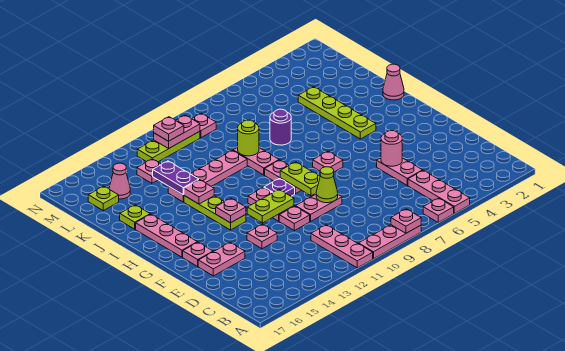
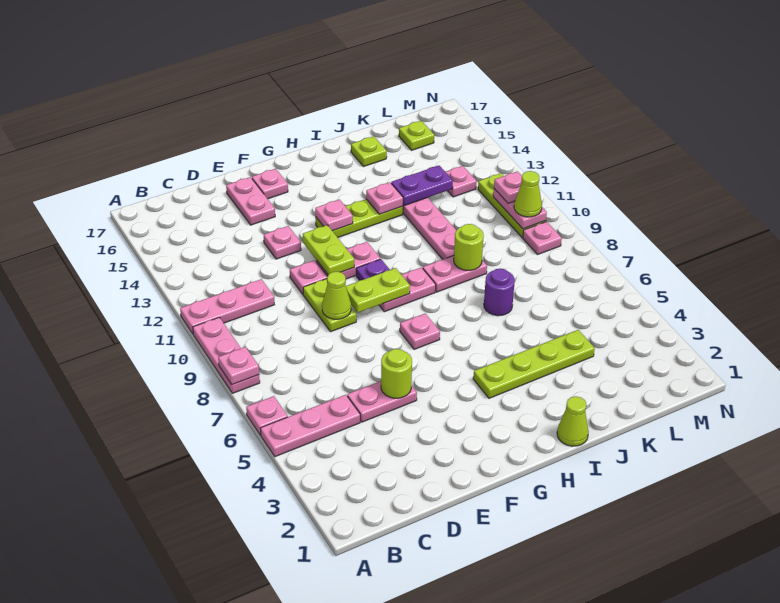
pink round brick E5 level 2 -> lime round brick E5 level 2
pink plate E9:E10 level 1 -> lime plate E9:E10 level 1
pink plate G16:I16 level 1 -> none
pink cone I1 level 1 -> lime cone I1 level 1
pink cone L15 level 1 -> none
none -> lime cone M10 level 3

